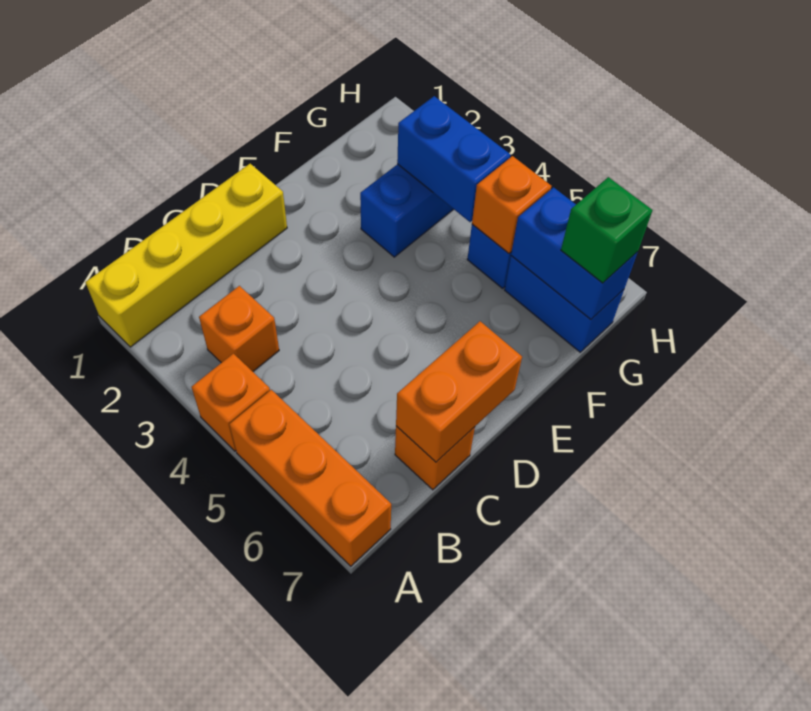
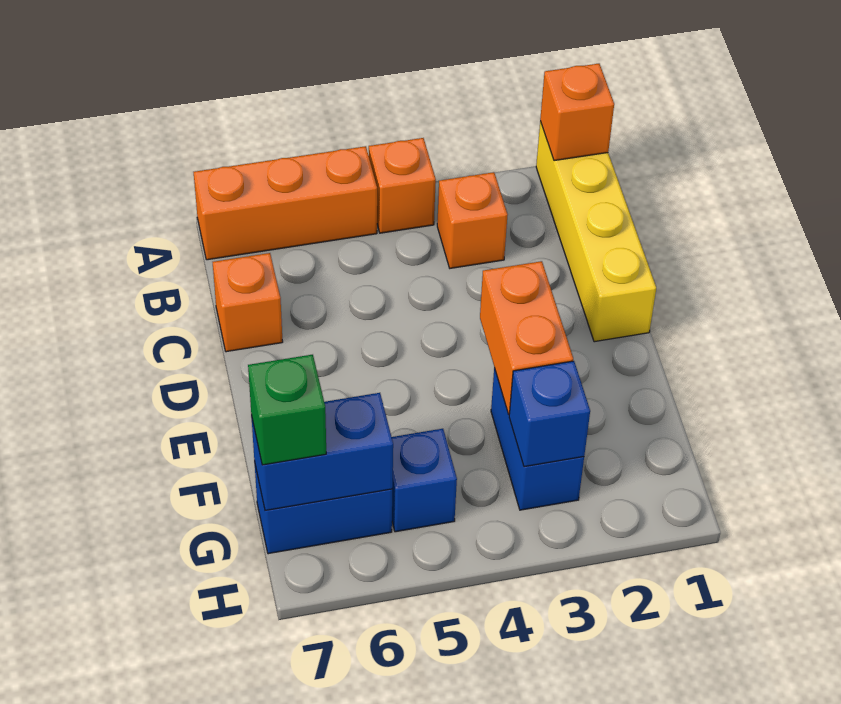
orange brick C7:D7 level 2 -> orange brick E3:F3 level 2
blue brick G3:G4 level 2 -> blue brick G3 level 2
orange brick G5 level 2 -> orange brick A1 level 2

